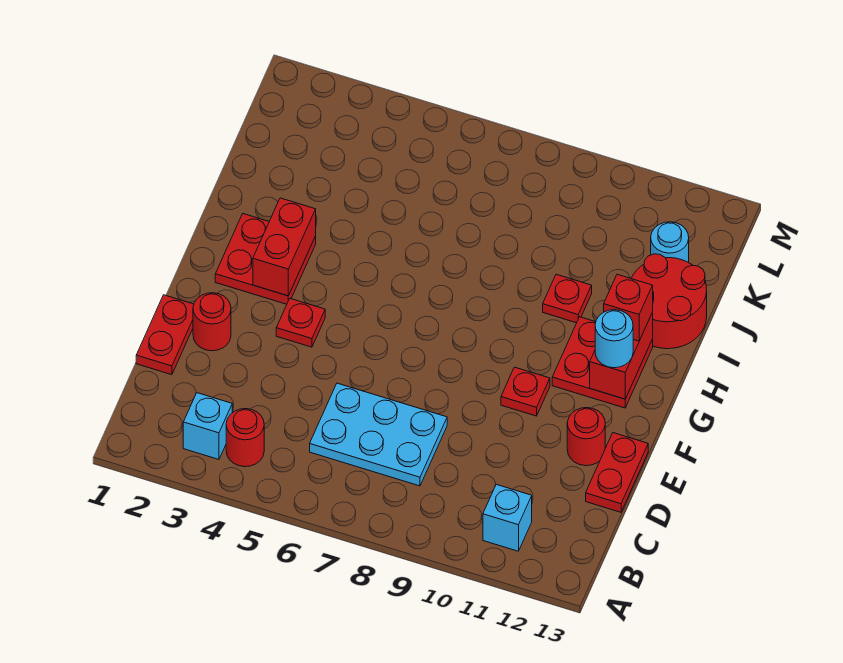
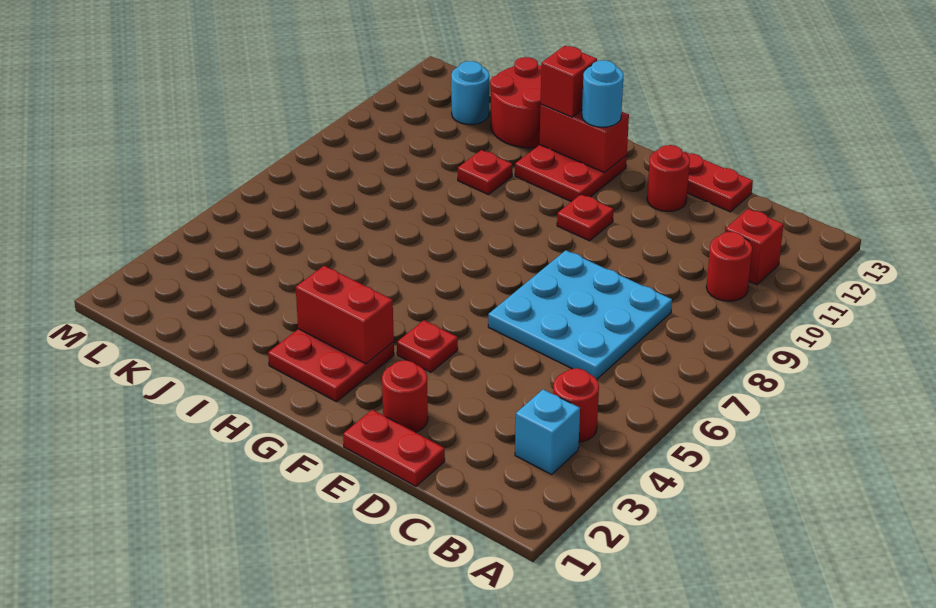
none -> red round brick B10 level 1
cyan brick B11 level 1 -> red brick B11 level 1
cyan plate C6:D8 level 1 -> cyan plate C6:E8 level 1

